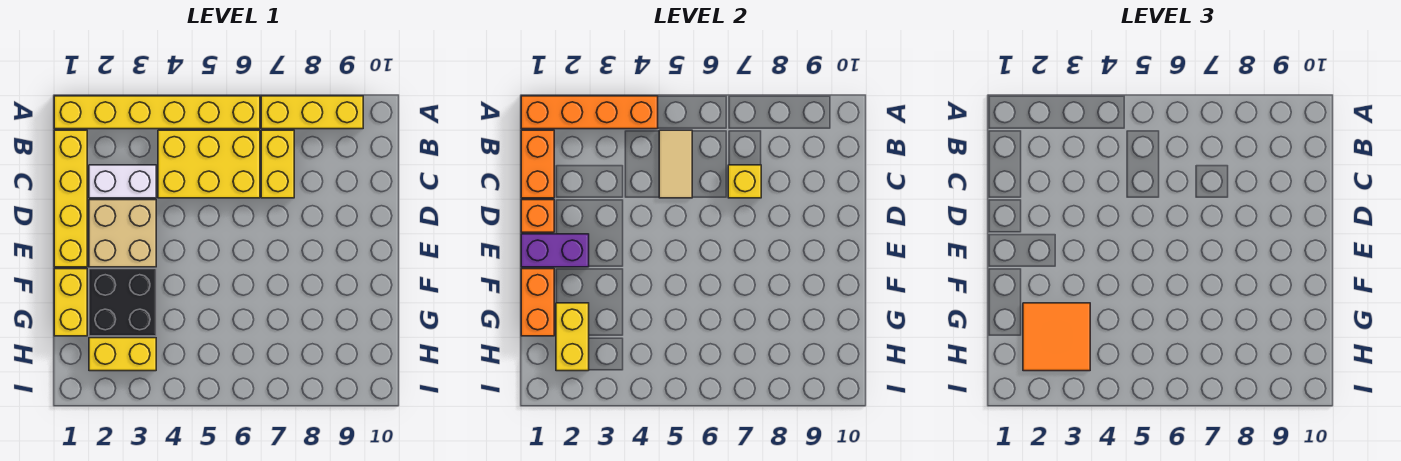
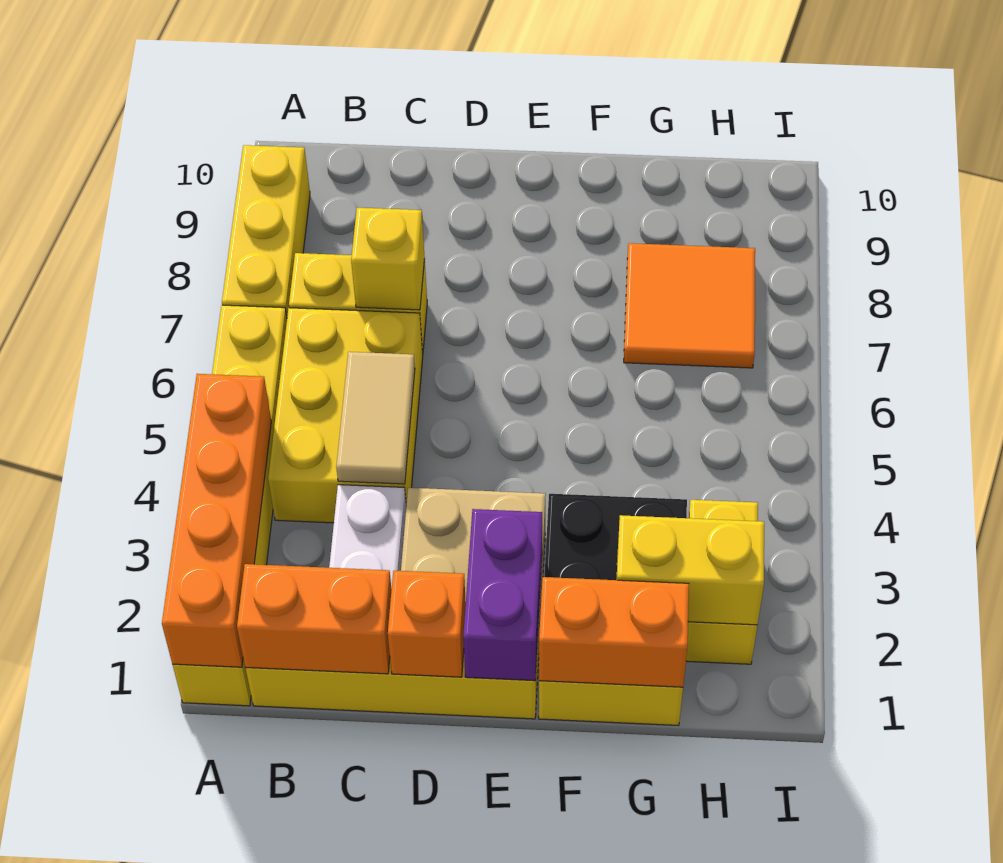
tan tile B5:C5 level 2 -> tan tile C4:C5 level 2
orange tile G2:H3 level 3 -> orange tile G7:H8 level 1

